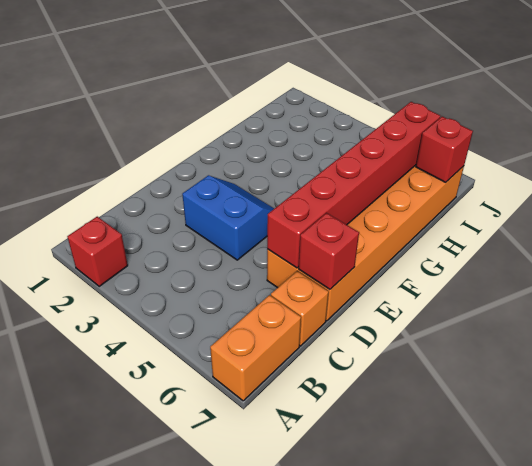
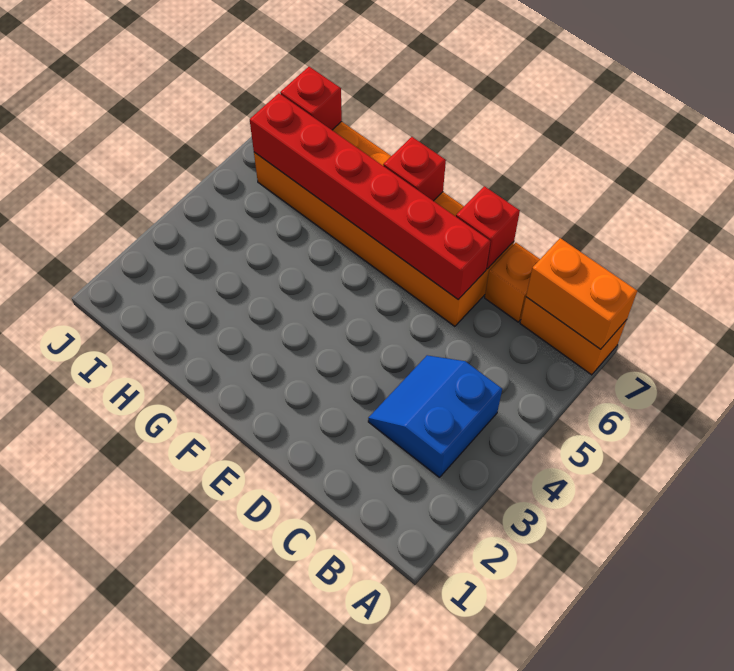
red brick A2 level 1 -> red brick F7 level 2
none -> orange brick A7:B7 level 2
blue slope D3:E4 level 1 top D -> blue slope B3:C4 level 1 top B

